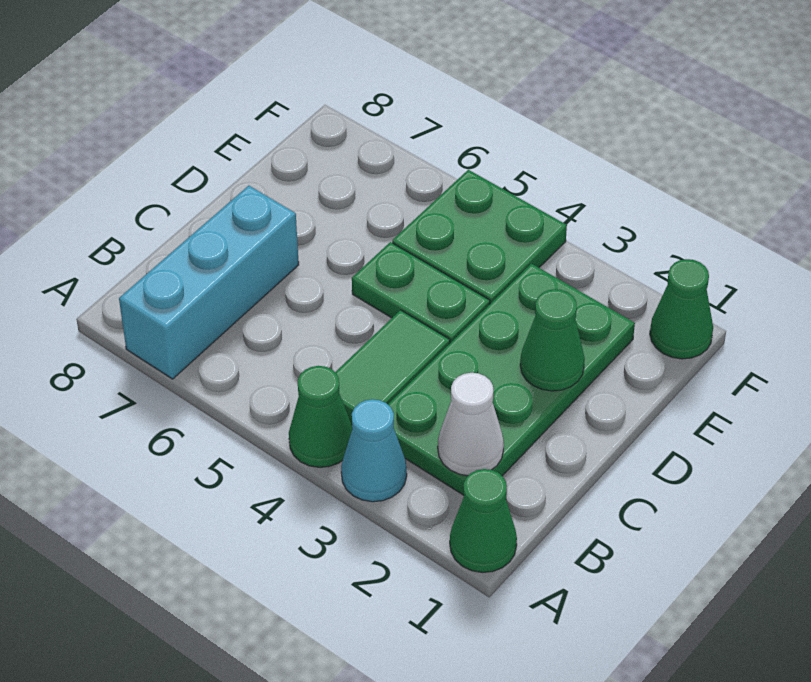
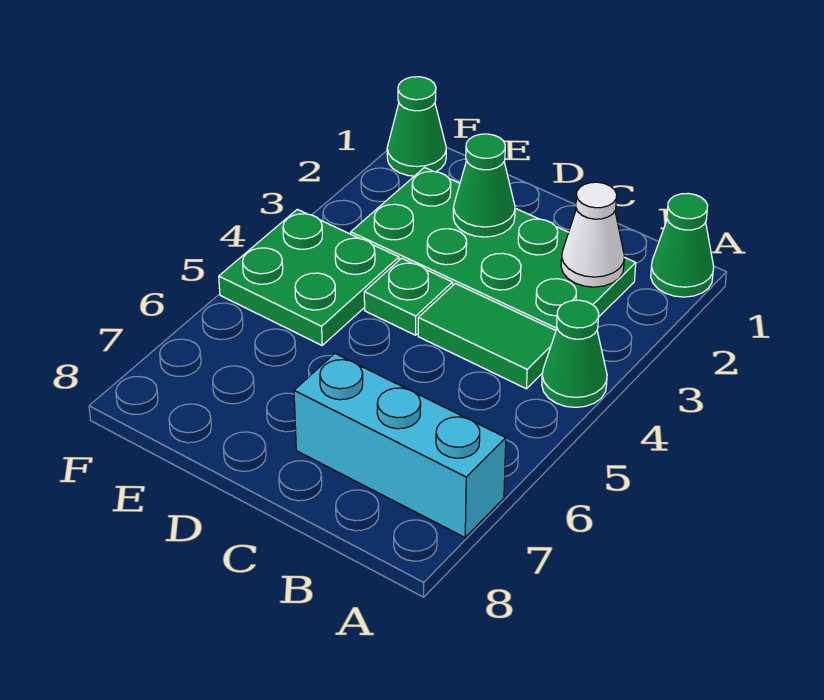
cyan cone A3 level 1 -> none
green plate D4:D5 level 1 -> green plate D4 level 1

